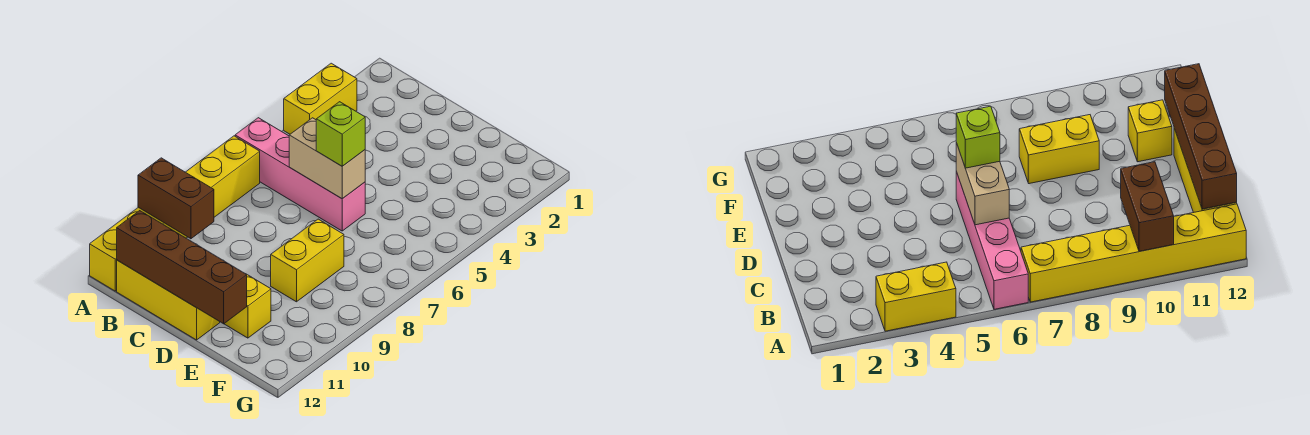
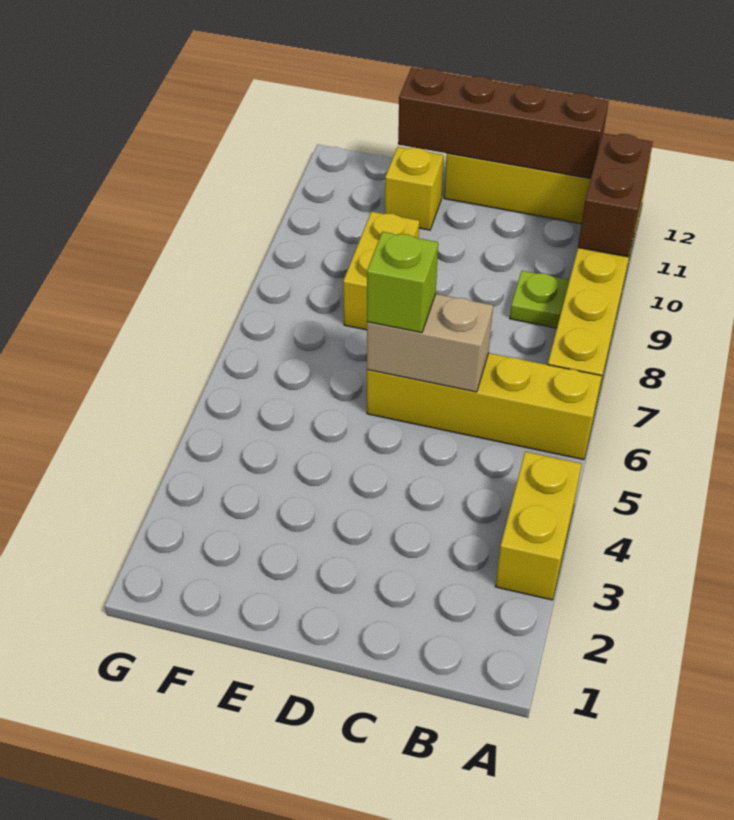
pink brick A6:D6 level 1 -> yellow brick A6:D6 level 1
brown brick A10:B10 level 2 -> brown brick A10:A11 level 2
none -> lime plate B9 level 1

